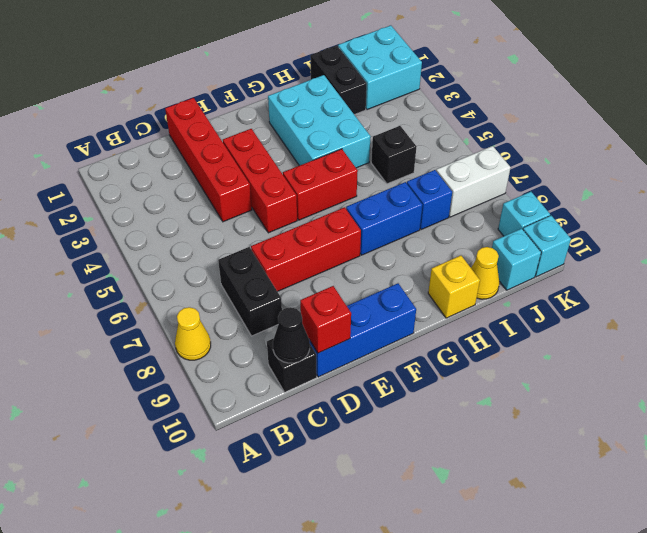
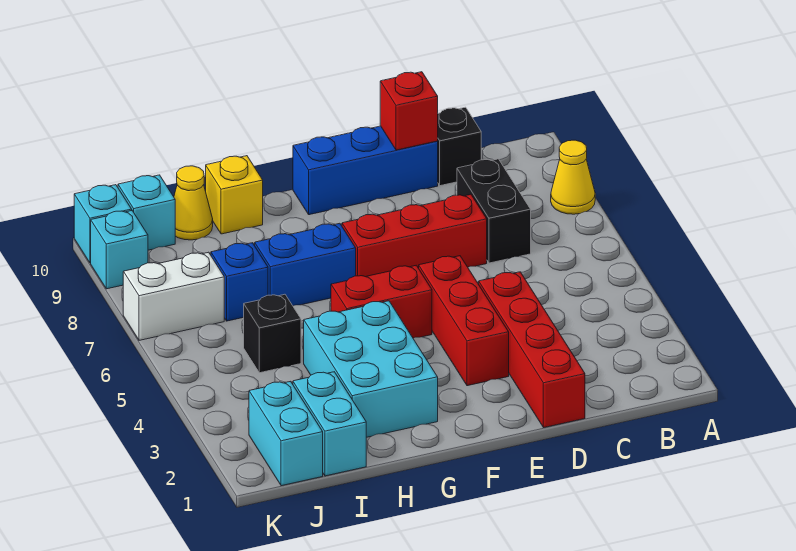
black cone C10 level 2 -> none
black brick I1:I2 level 1 -> cyan brick I1:I2 level 1
cyan brick J1:K2 level 1 -> cyan brick J1:J2 level 1

